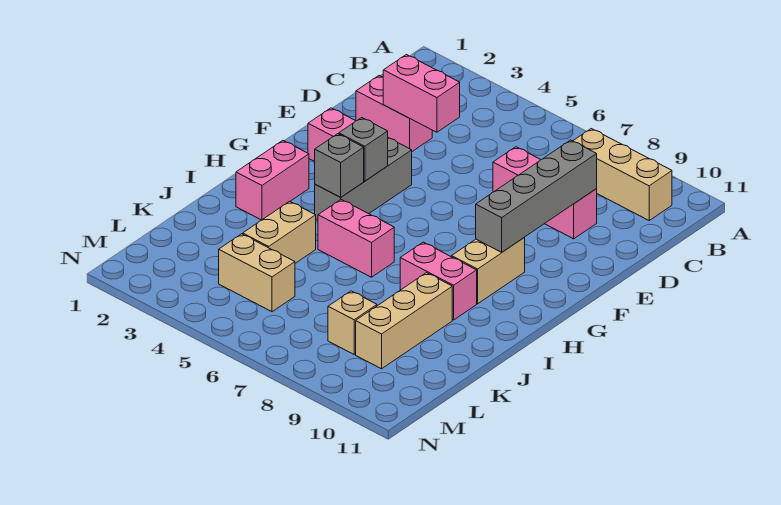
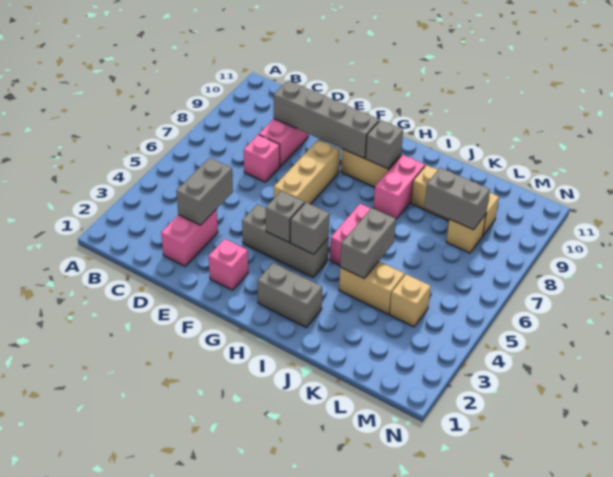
tan brick B8:B10 level 1 -> tan brick F6:F8 level 1
pink brick D3:D4 level 2 -> grey brick D3:D4 level 2
pink brick H2:I2 level 1 -> grey brick H2:I2 level 1
none -> grey brick H9 level 2
none -> grey brick J4:J5 level 2
none -> grey brick K8:L8 level 2
tan brick L4:L5 level 1 -> tan brick L4 level 1

